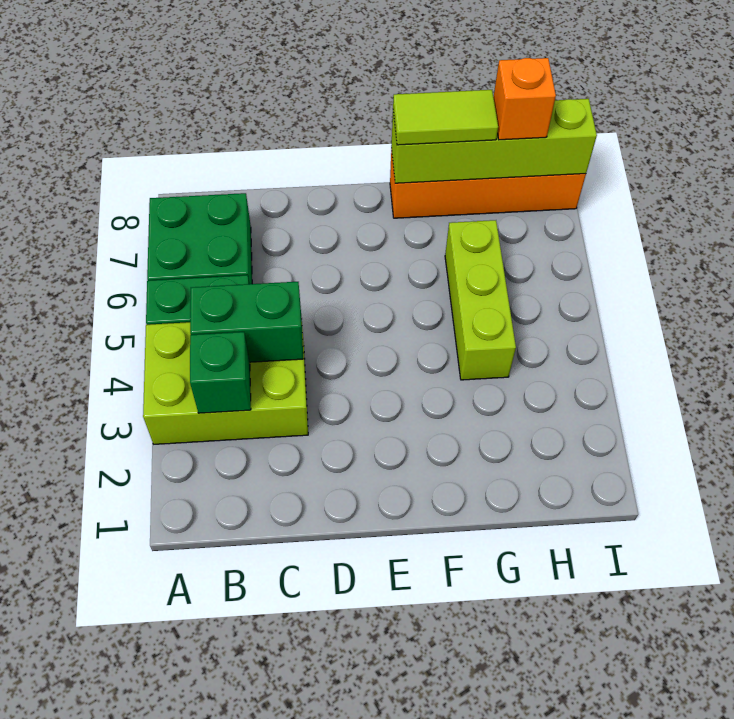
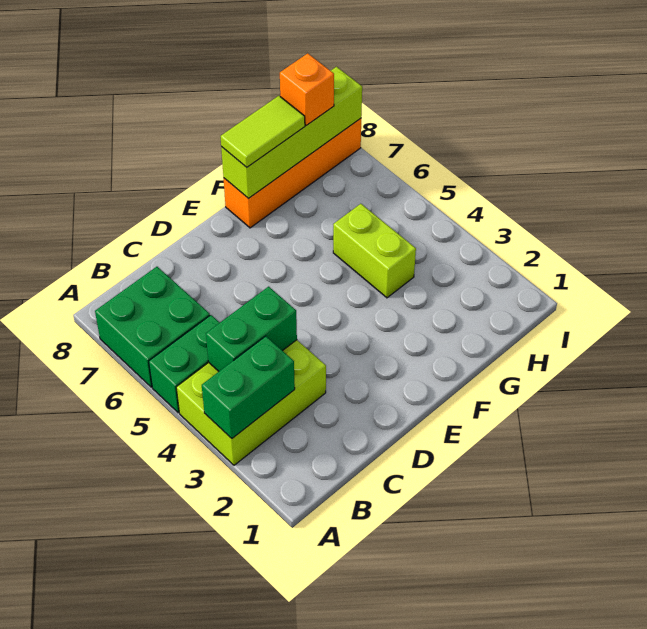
green brick B3 level 2 -> green brick A3:B3 level 2
lime brick G4:G6 level 1 -> lime brick G4:G5 level 1

